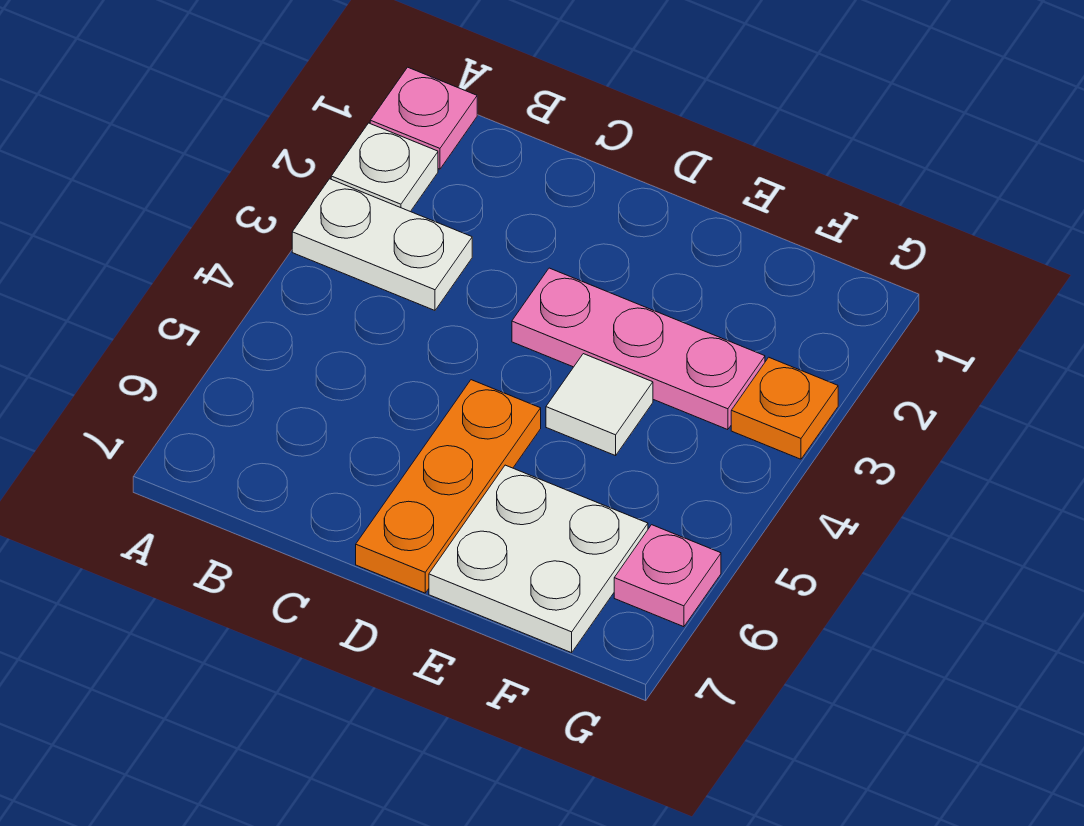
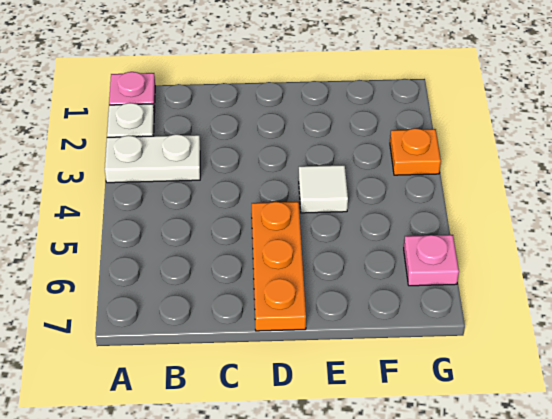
pink plate D3:F3 level 1 -> none
white plate E6:F7 level 1 -> none

